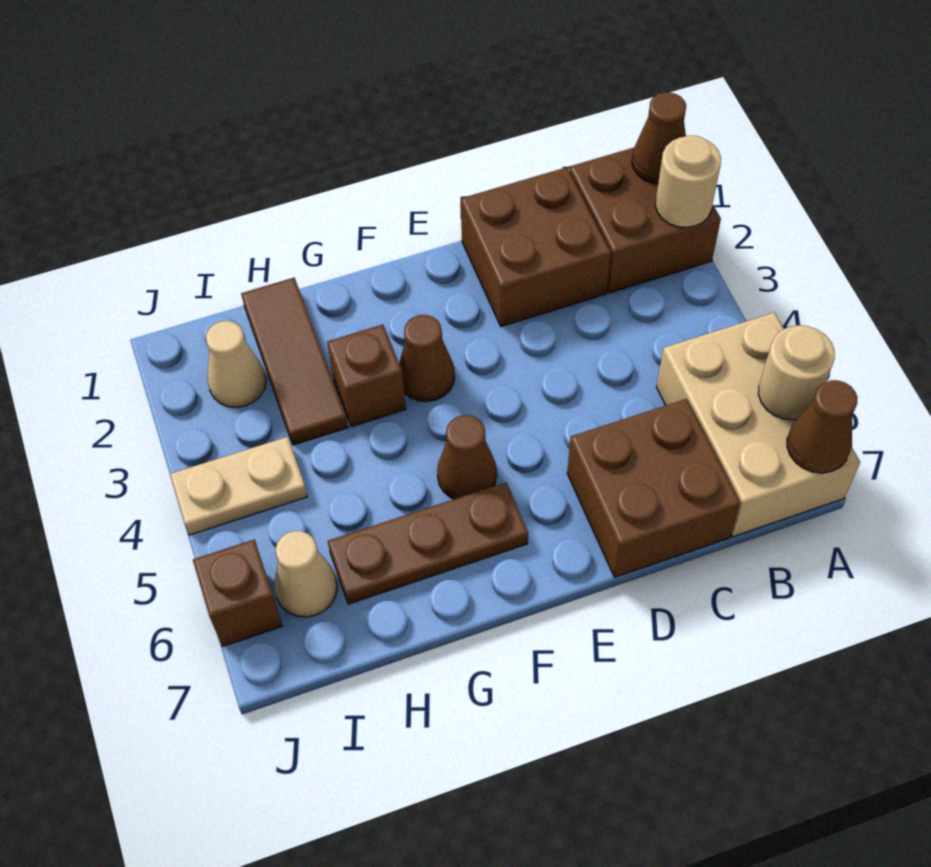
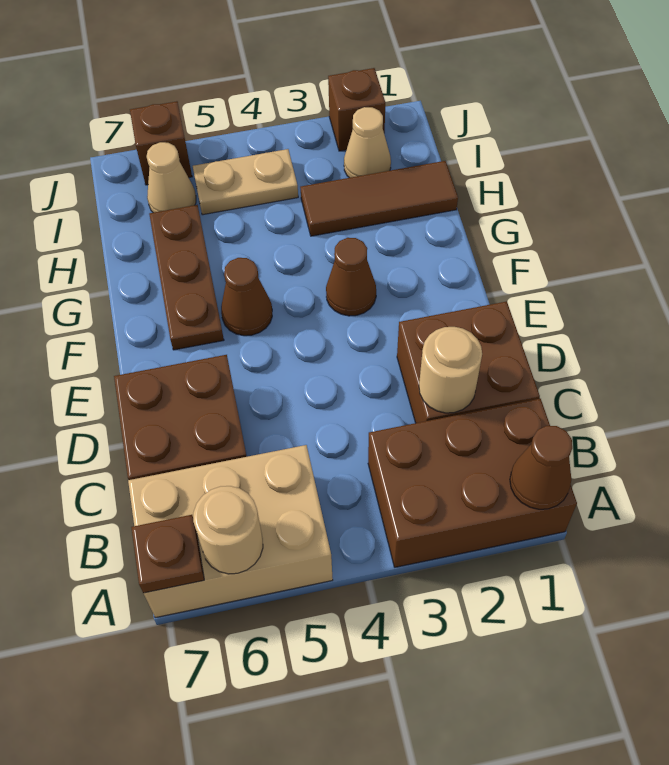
brown brick A1:B2 level 1 -> brown brick A1:B3 level 1
tan round brick A2 level 2 -> tan round brick C2 level 2
brown cone A7 level 2 -> brown plate A7 level 2
brown brick G3 level 1 -> brown brick J2 level 1
tan plate I4:J4 level 1 -> tan plate I4:I5 level 1

